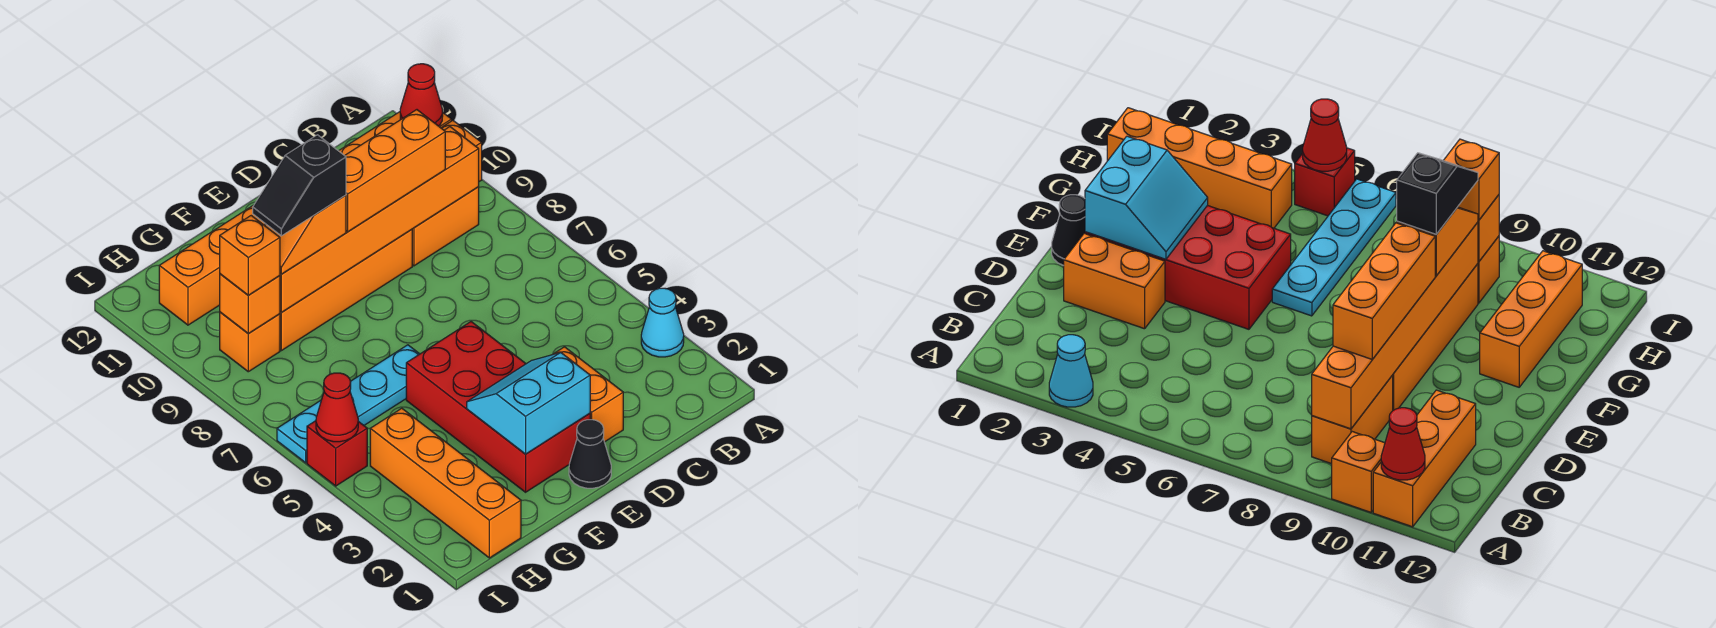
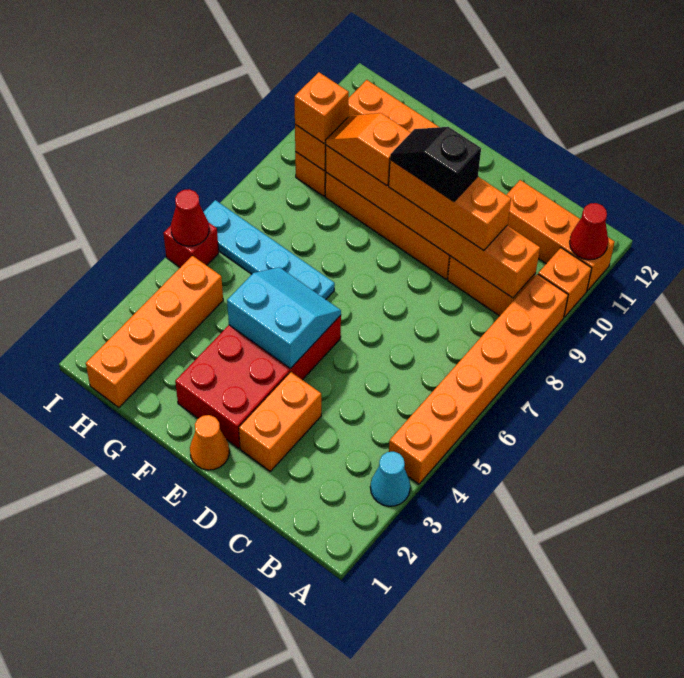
none -> orange brick A4:A9 level 1
black cone E1 level 1 -> orange cone E1 level 1
cyan slope E2:F3 level 2 top 2 -> cyan slope E4:F5 level 2 top 4
black slope F9:G9 level 4 top F -> black slope D9:E9 level 4 top D

